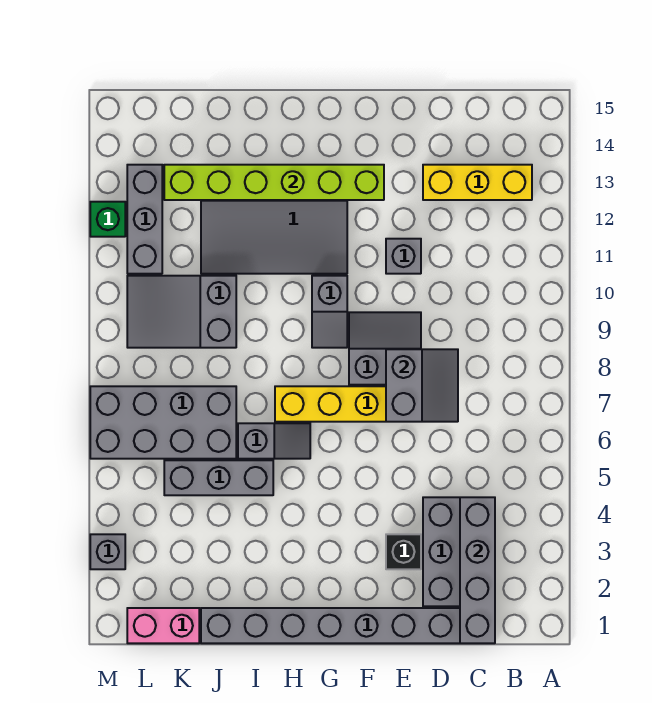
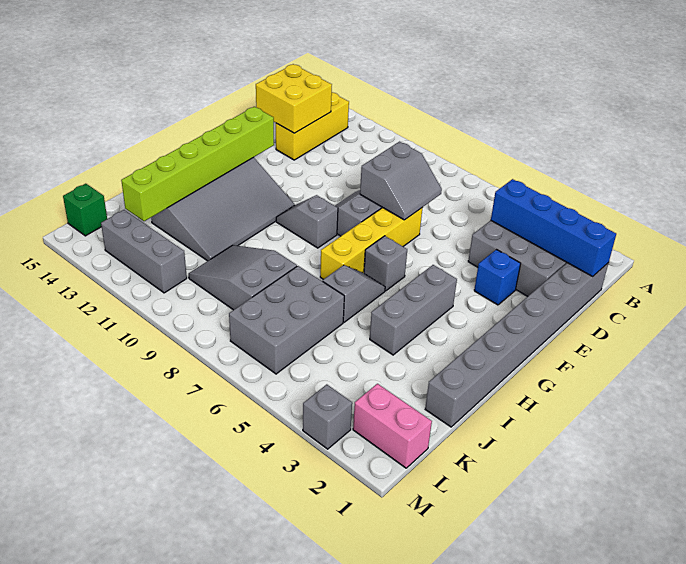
grey brick C1:C4 level 2 -> blue brick C1:C4 level 2
none -> yellow brick C13:D14 level 2
grey slope D7:E8 level 2 top E -> grey slope D7:E8 level 2 top 8
black brick E3 level 1 -> blue brick E3 level 1
grey brick E11 level 1 -> grey brick G6 level 1
grey slope G9:G10 level 1 top 10 -> grey slope G9:G10 level 1 top 9
grey brick I5:K5 level 1 -> grey brick G4:I4 level 1
grey brick J6:M7 level 1 -> grey brick J6:L7 level 1
grey slope J9:L10 level 1 top J -> grey slope J8:K10 level 1 top 8
pink brick K1:L1 level 1 -> pink brick L1:L2 level 1
green brick M12 level 1 -> green brick L15 level 1

